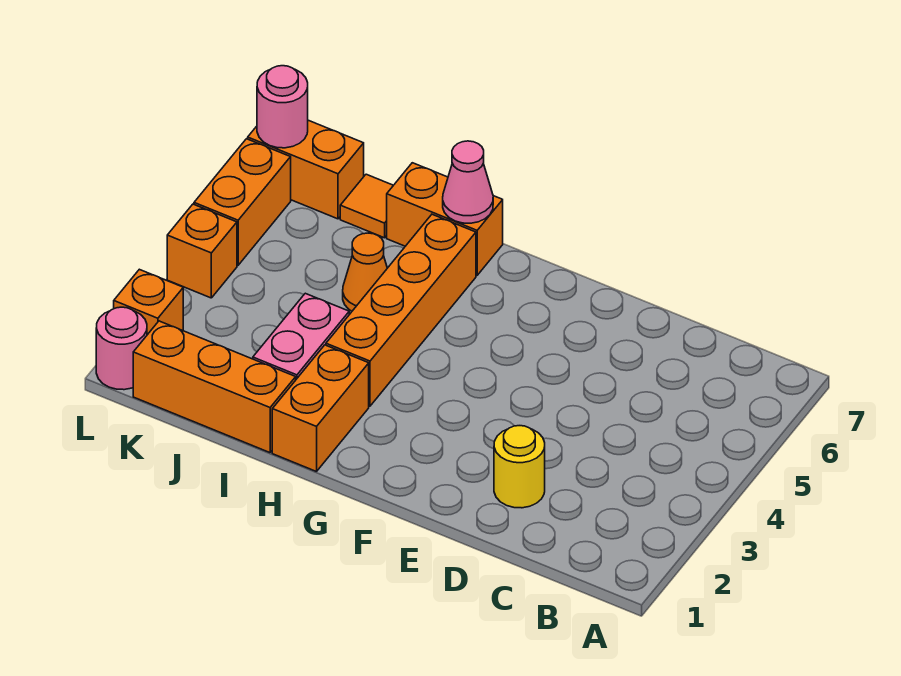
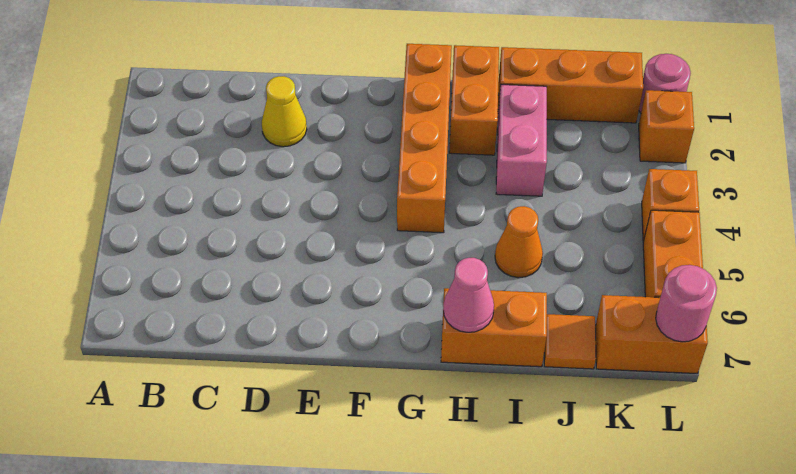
yellow round brick D2 level 1 -> yellow cone D2 level 1
orange brick H3:H6 level 1 -> orange brick G1:G4 level 1

